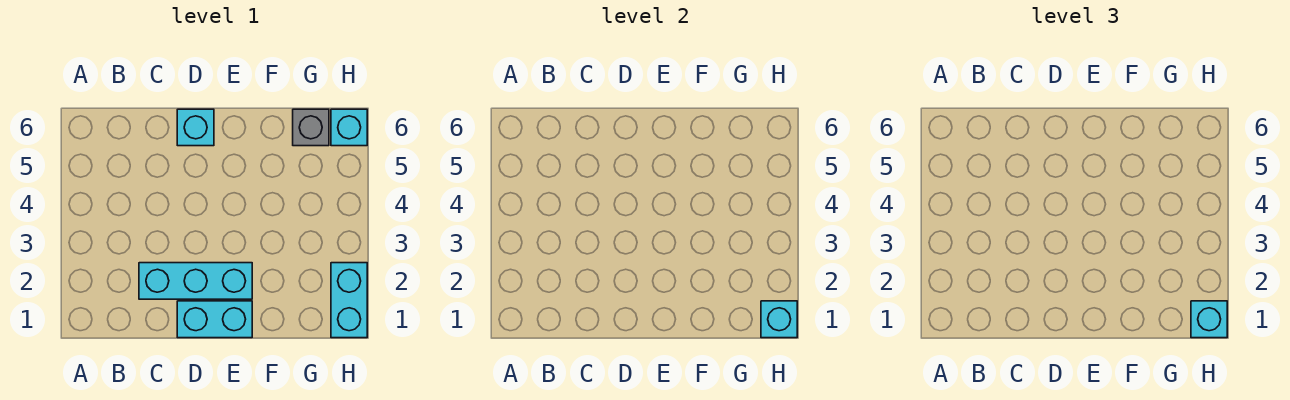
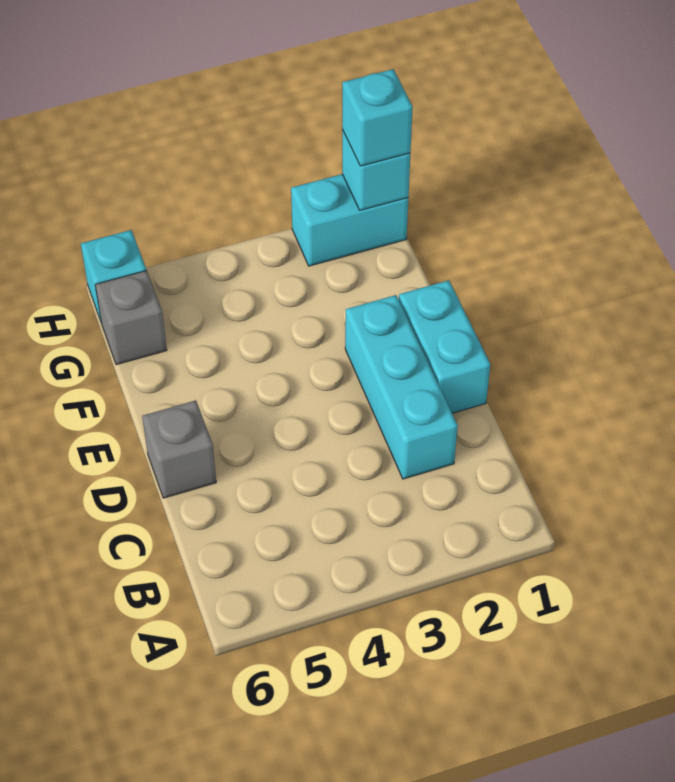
cyan brick D6 level 1 -> grey brick D6 level 1

